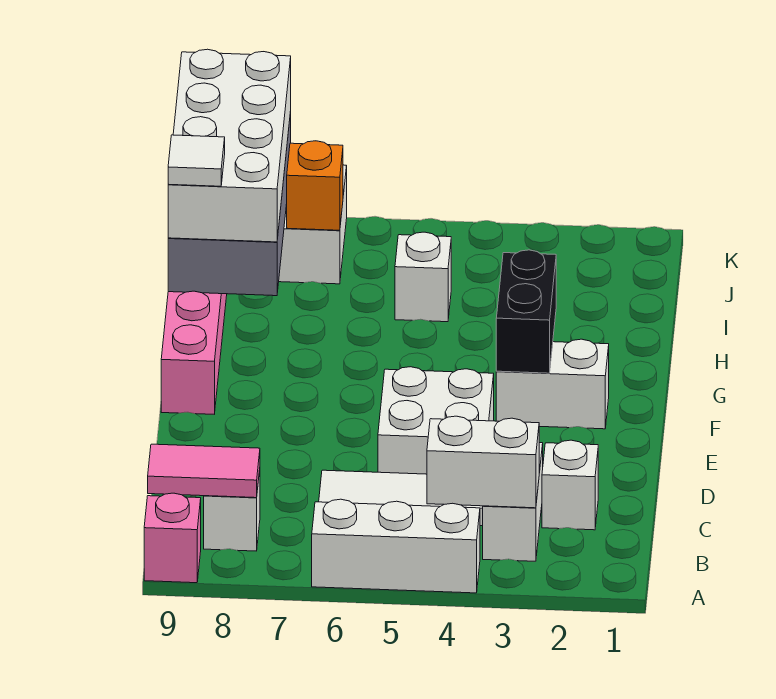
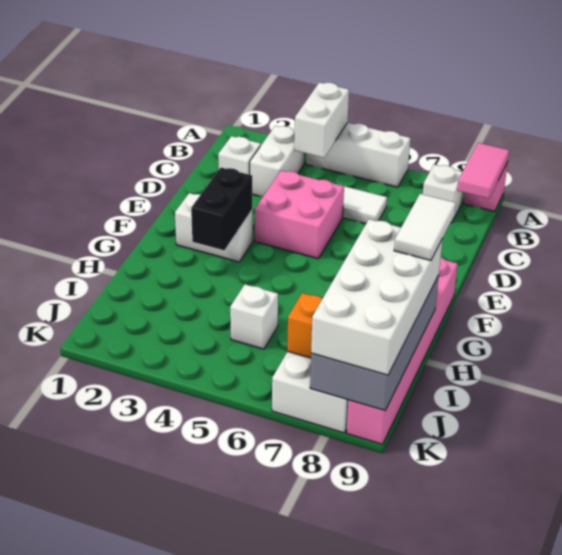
white brick B3:B4 level 2 -> white brick A4:B4 level 2
pink tile B8:B9 level 2 -> pink tile A9:B9 level 2
white brick D4:E5 level 1 -> pink brick D4:E5 level 1
white tile H9 level 4 -> white tile G9:H9 level 4

